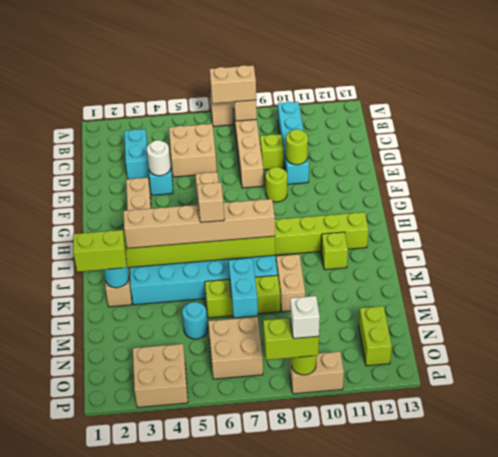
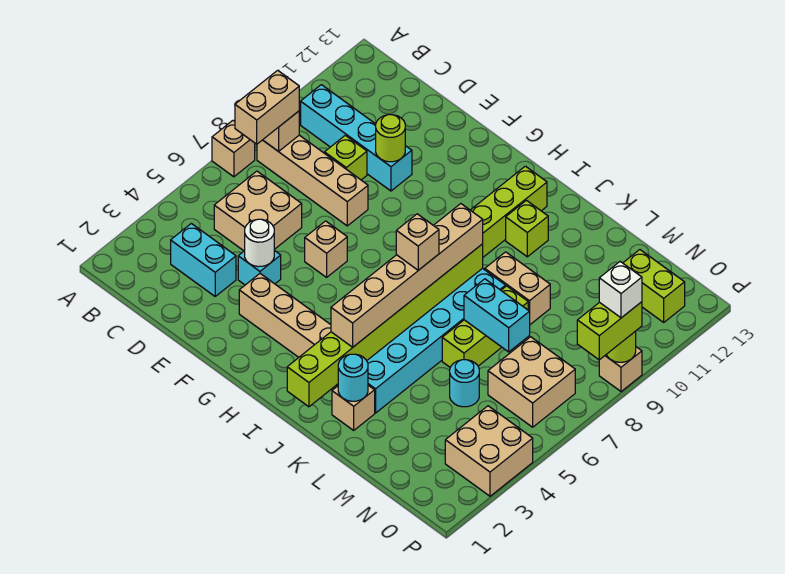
lime round brick F9 level 1 -> none
lime brick K1:K2 level 3 -> none
tan brick P9:P10 level 1 -> tan brick P9 level 1

